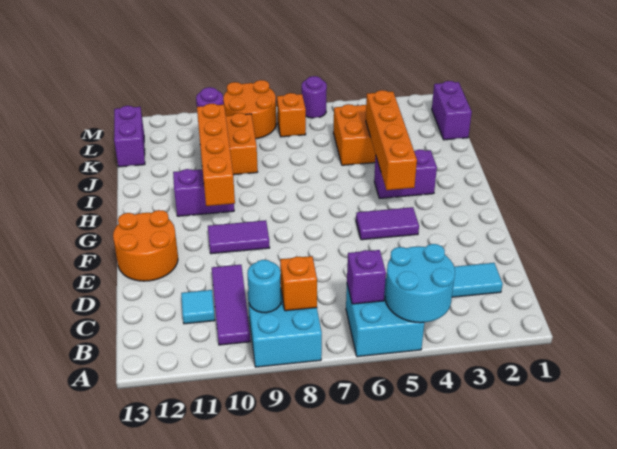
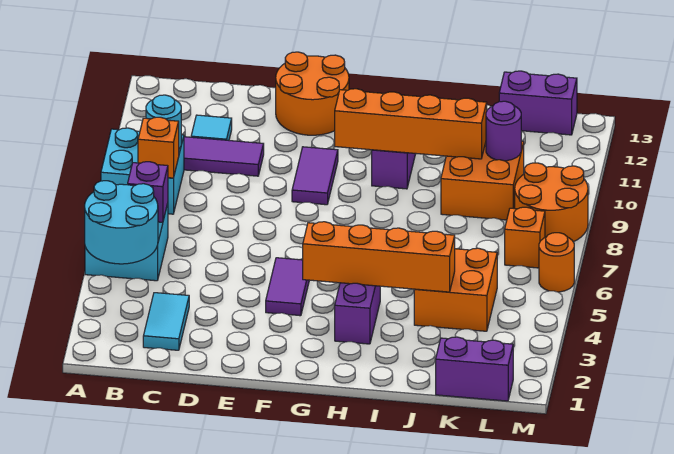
purple round brick M6 level 1 -> orange round brick M6 level 1

